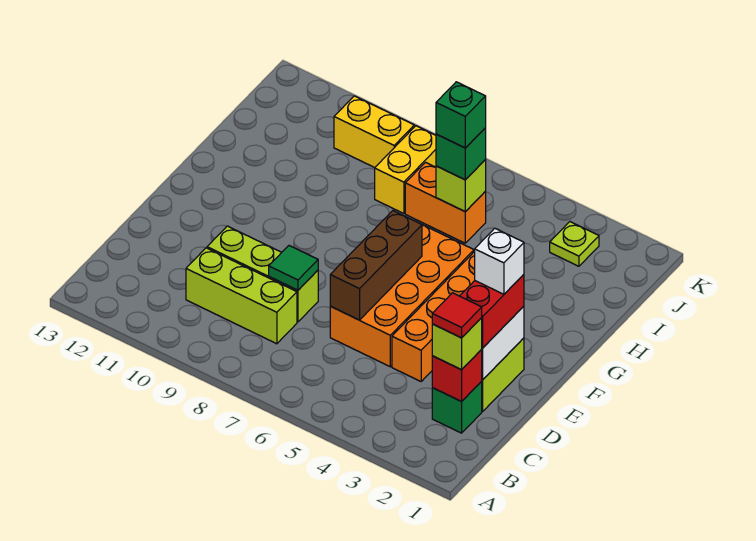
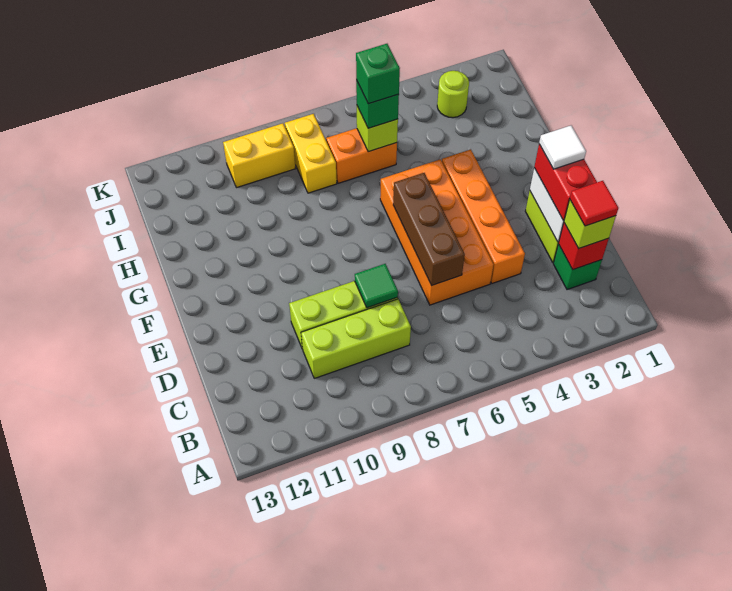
white brick E2 level 4 -> white tile E2 level 4
lime plate J3 level 1 -> lime round brick J3 level 1

